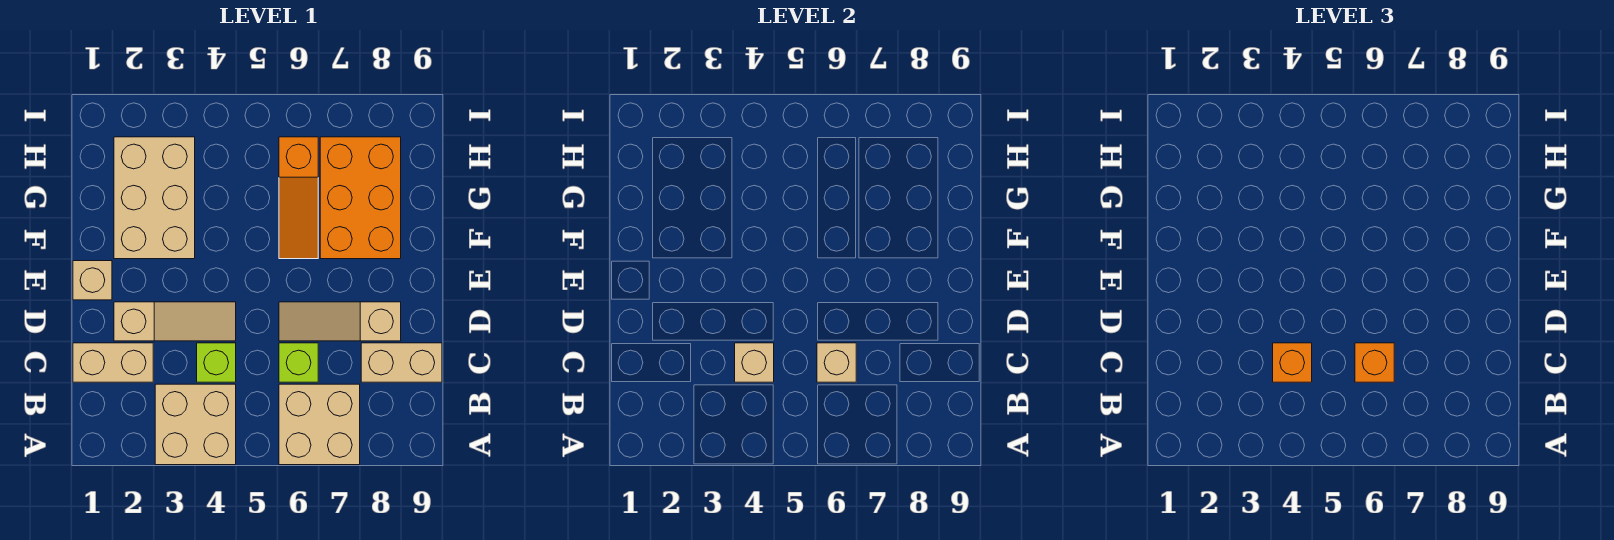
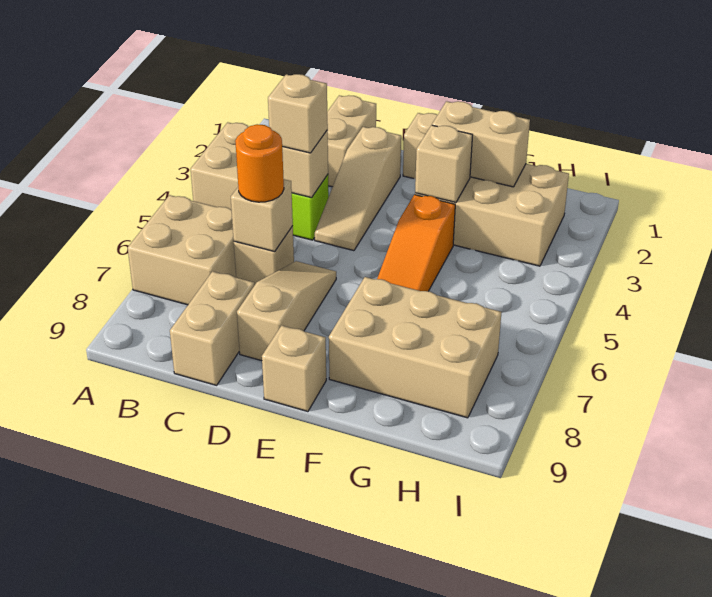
orange brick C4 level 3 -> tan brick C4 level 3
lime brick C6 level 1 -> tan brick C6 level 1
orange brick C6 level 3 -> orange round brick C6 level 3
none -> tan brick E9 level 1
none -> tan brick F2:G2 level 2
none -> tan brick F3 level 2
orange slope F6:H6 level 1 top H -> orange slope F4:F6 level 1 top 4
orange brick F7:H8 level 1 -> tan brick F7:H8 level 1

